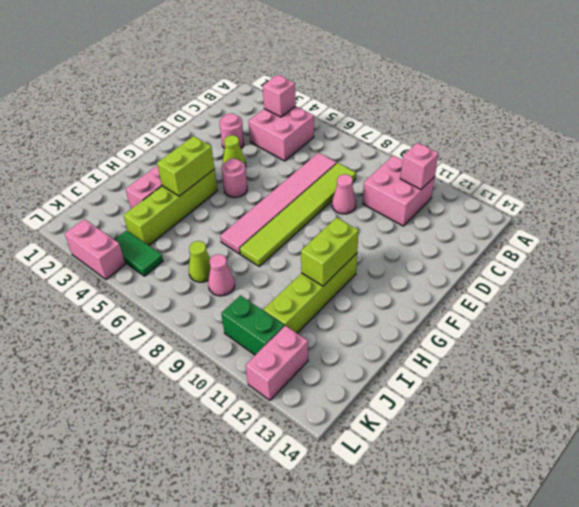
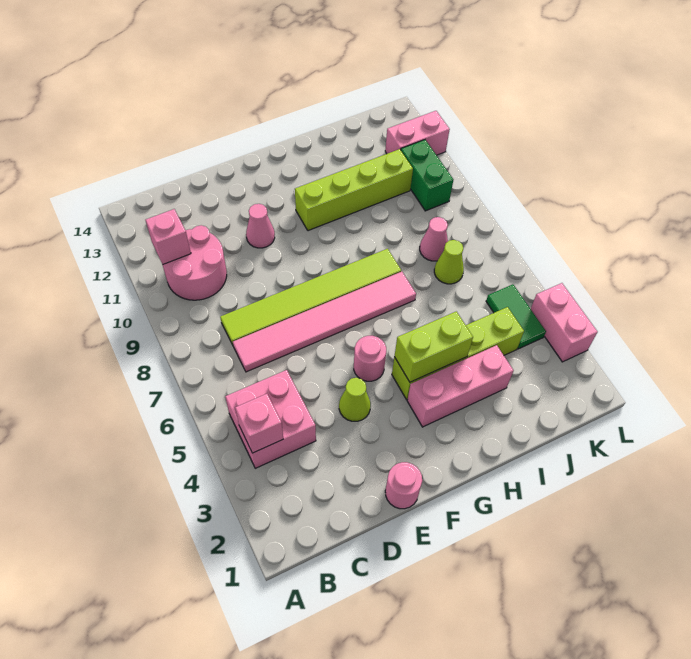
pink brick B10:C11 level 1 -> pink round brick B10:C11 level 1
pink round brick D3 level 1 -> pink round brick E1 level 1
pink cone D9 level 1 -> pink cone E11 level 1
lime brick G11:H11 level 2 -> none

